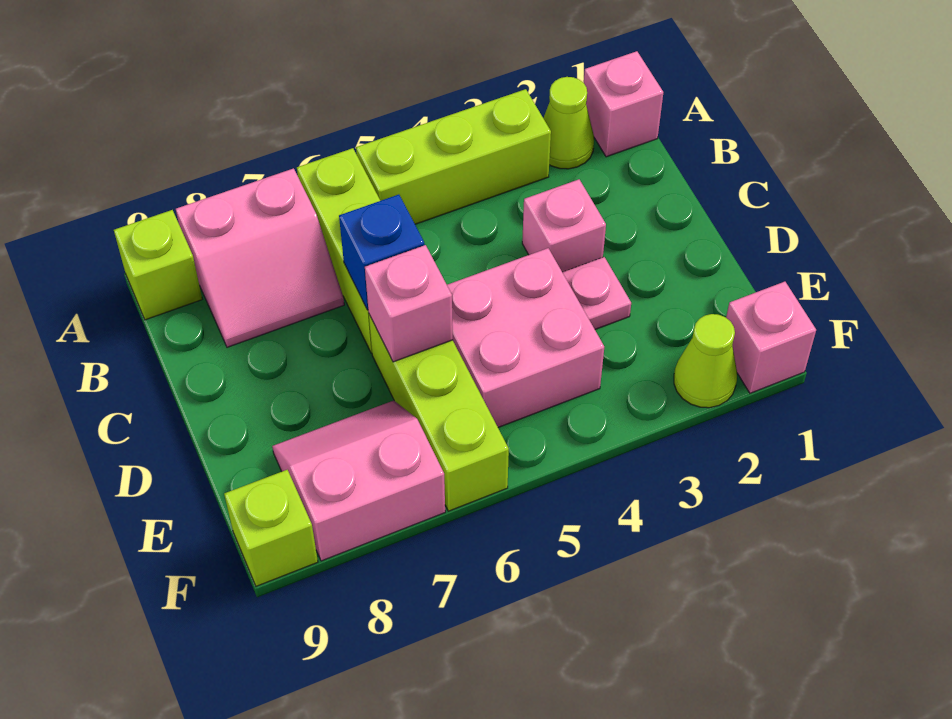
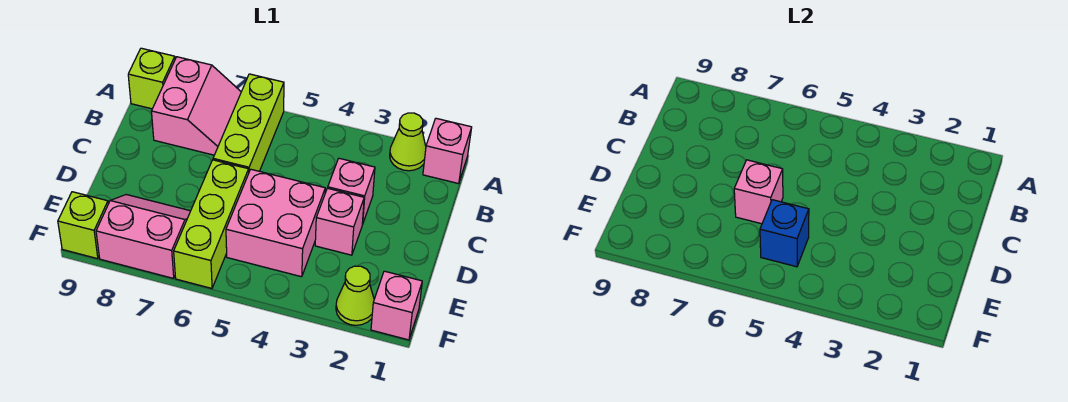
lime brick A3:A5 level 1 -> none
pink slope A7:B8 level 1 top A -> pink slope A7:B8 level 1 top 8
blue brick C6 level 2 -> blue brick E5 level 2
pink plate D3 level 1 -> pink brick D3 level 1

